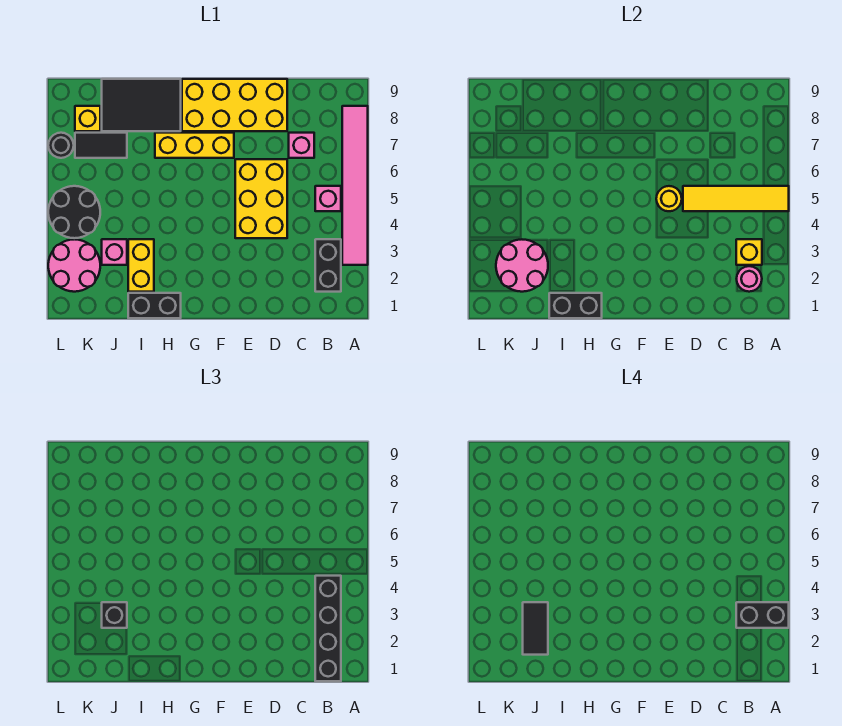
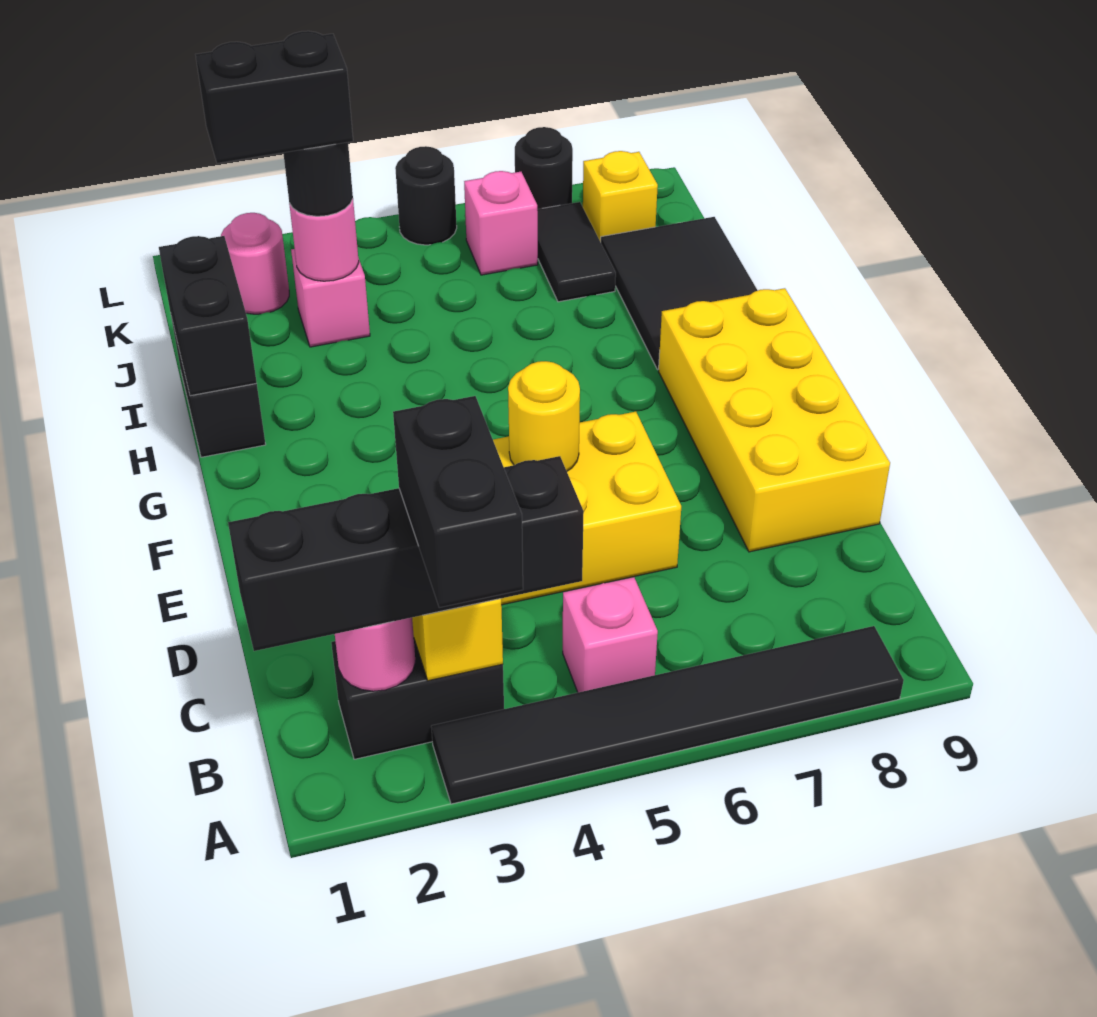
pink tile A3:A8 level 1 -> black tile A3:A8 level 1
yellow tile A5:D5 level 2 -> none
pink brick C7 level 1 -> pink brick K6 level 1
yellow brick F7:H7 level 1 -> none
yellow brick I2:I3 level 1 -> none
pink round brick J2:K3 level 2 -> pink round brick J3 level 2
black tile J2:J3 level 4 -> black brick J2:J3 level 4
black brick J3 level 3 -> black round brick J3 level 3
pink round brick K2:L3 level 1 -> pink round brick K2 level 1
black round brick K4:L5 level 1 -> black round brick L5 level 1

